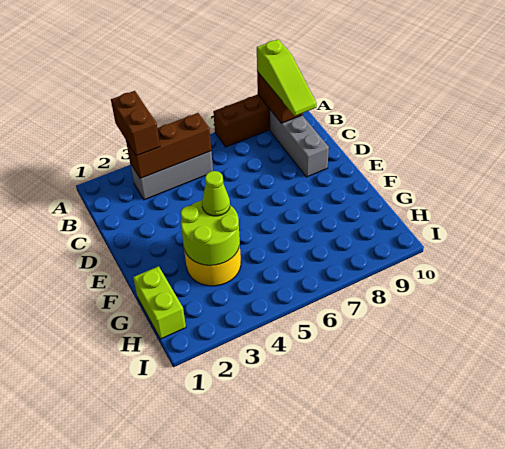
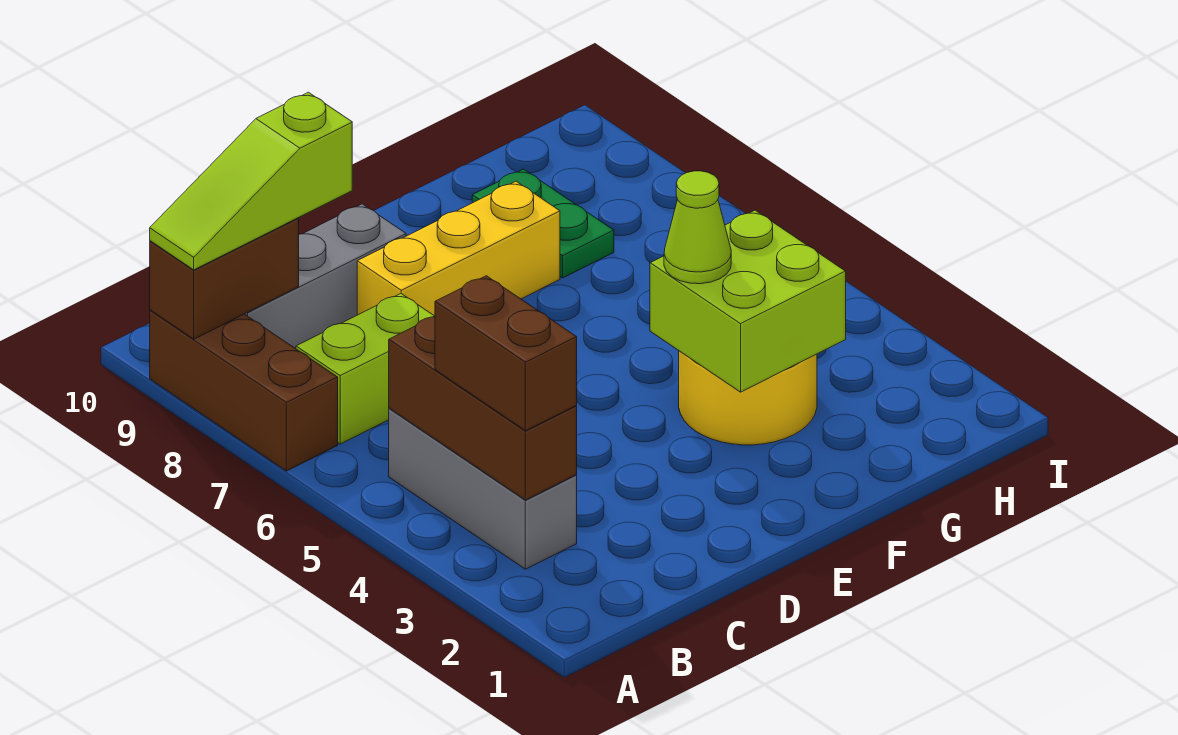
brown brick A3:B3 level 3 -> brown brick B3:B4 level 3
lime slope A9:C9 level 3 top A -> lime slope A9:C9 level 3 top C
none -> yellow brick D8:F8 level 1
lime round brick F3:G4 level 2 -> lime brick F3:G4 level 2
lime brick G1:H1 level 1 -> lime brick B7:C7 level 1
none -> green plate G8:G9 level 1

